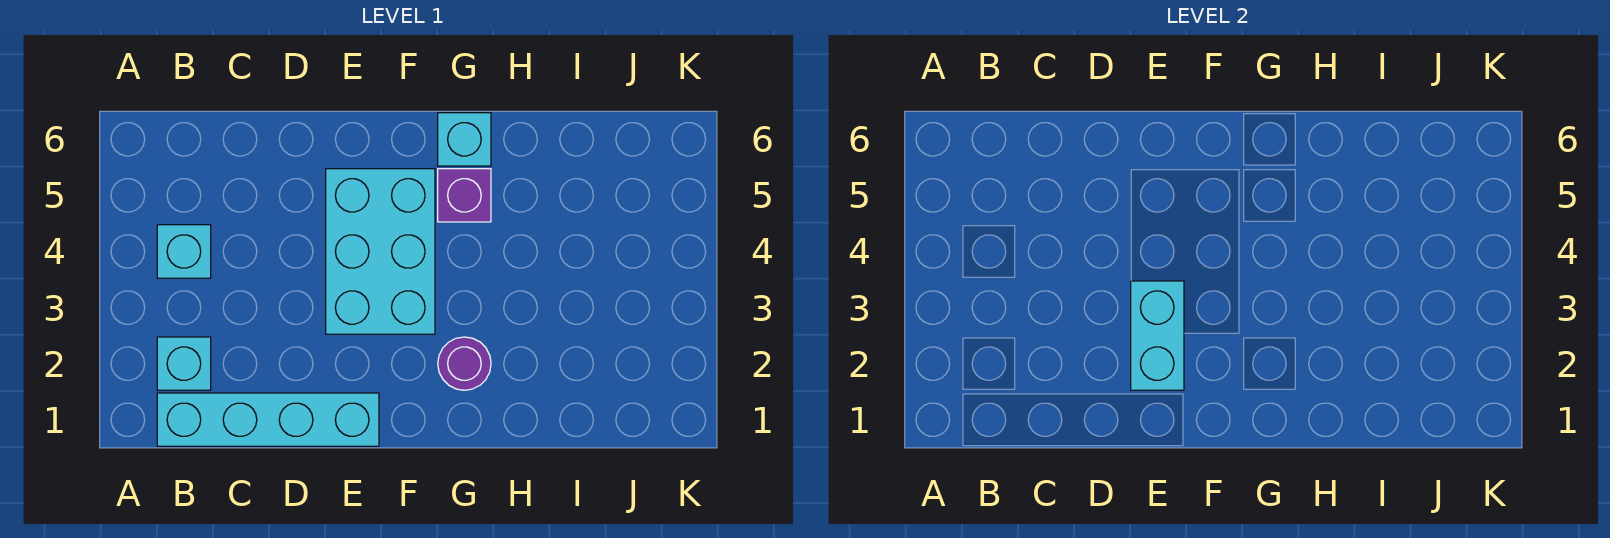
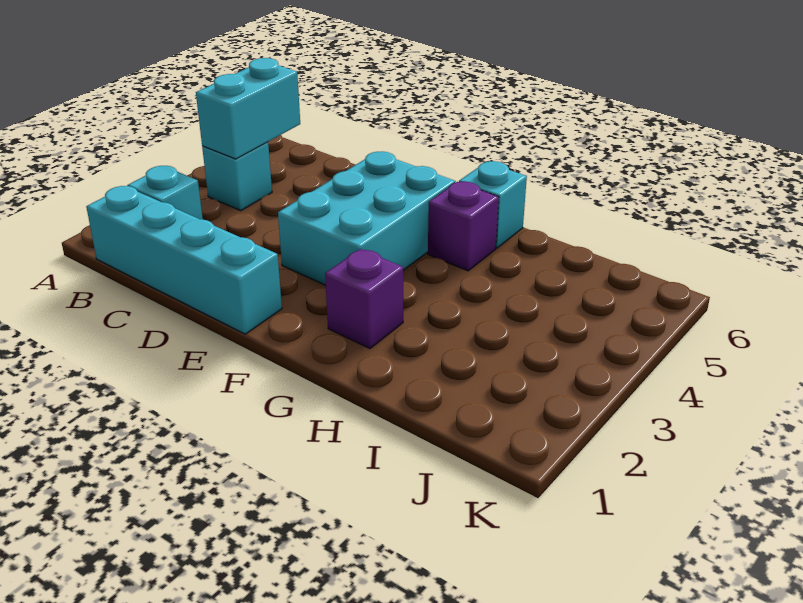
cyan brick E2:E3 level 2 -> cyan brick B4:B5 level 2
purple round brick G2 level 1 -> purple brick G2 level 1

